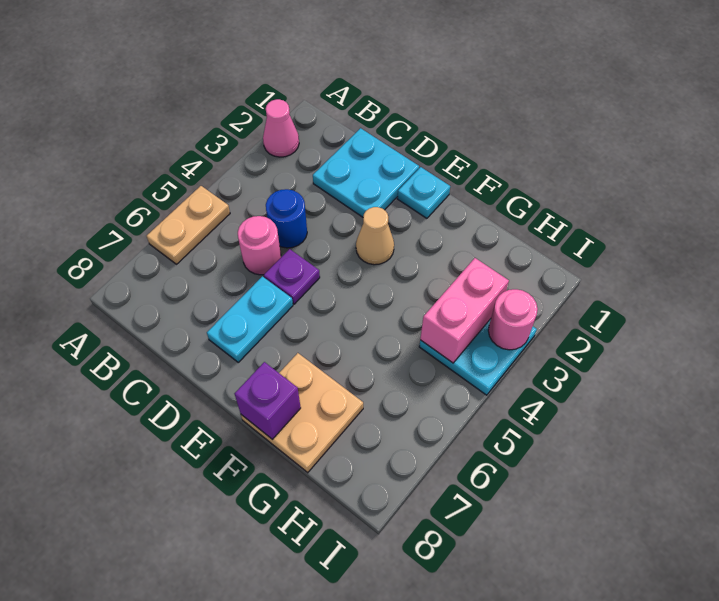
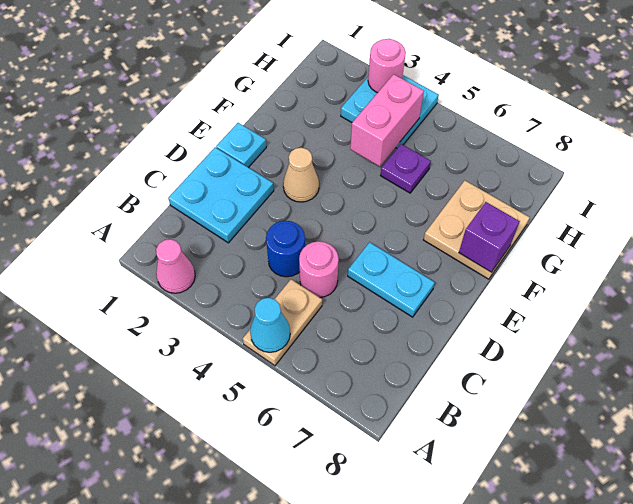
tan plate A5:A6 level 1 -> tan plate A5:B5 level 1
none -> cyan cone A5 level 2
purple plate D5 level 1 -> purple plate G5 level 1
pink brick H3:H4 level 2 -> pink brick G4:H4 level 2

